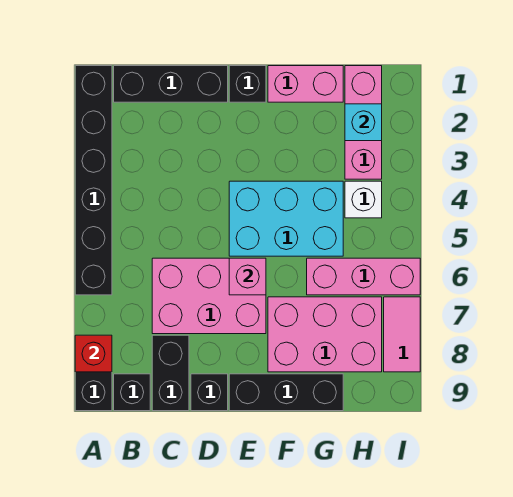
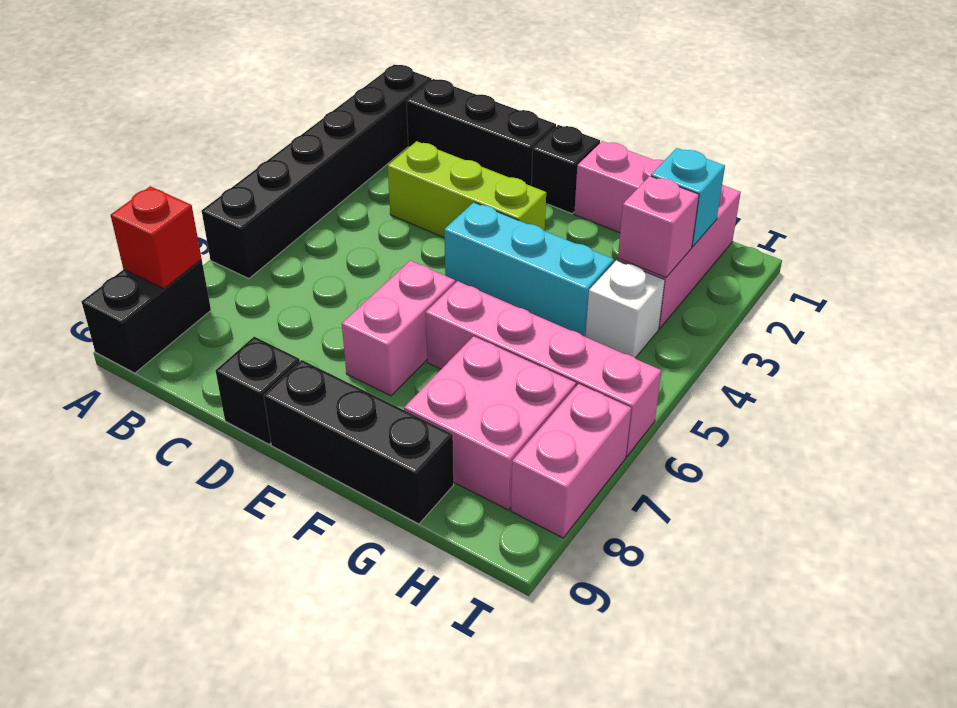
black brick B9 level 1 -> none
none -> lime brick C3:E3 level 1
pink brick C6:E7 level 1 -> pink brick E6:E7 level 1
black brick C8:C9 level 1 -> none
cyan brick E4:G5 level 1 -> cyan brick E4:G4 level 1
pink brick E6 level 2 -> pink brick H3 level 2
pink brick F7:H8 level 1 -> pink brick G7:H8 level 1
pink brick G6:I6 level 1 -> pink brick F6:I6 level 1
pink tile I7:I8 level 1 -> pink brick I7:I8 level 1

